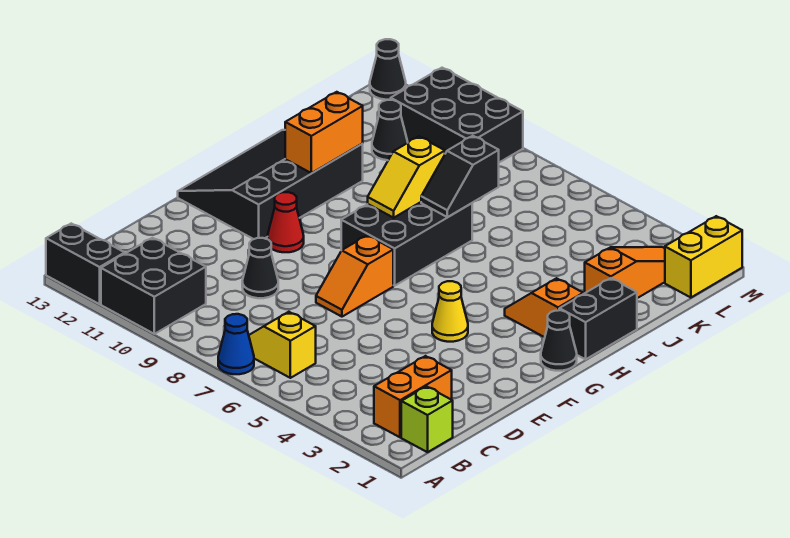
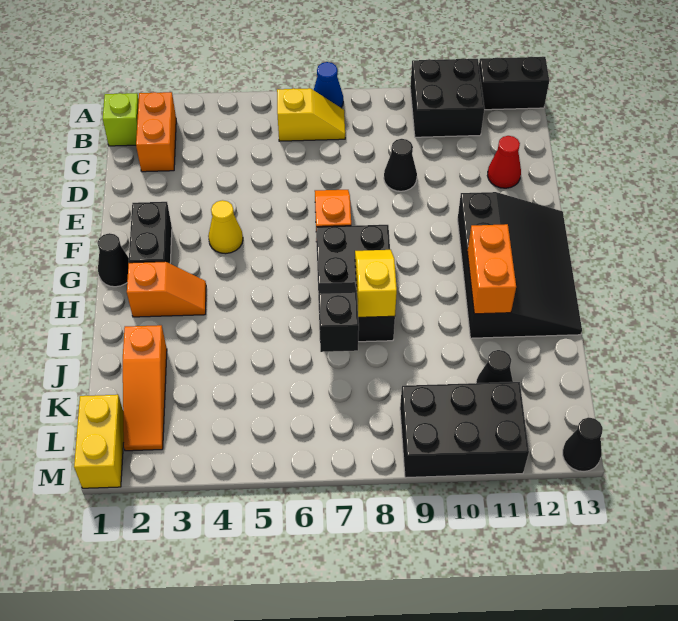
red cone F10 level 1 -> red cone D12 level 1
black brick H1:I1 level 1 -> black brick F2:G2 level 1

